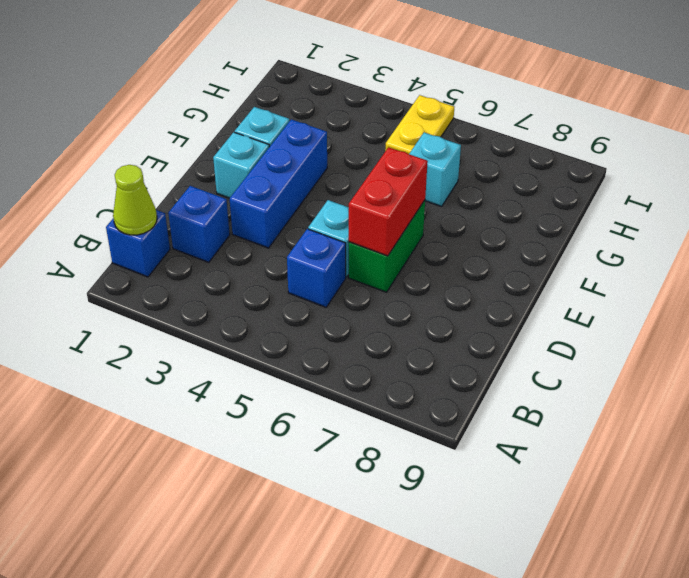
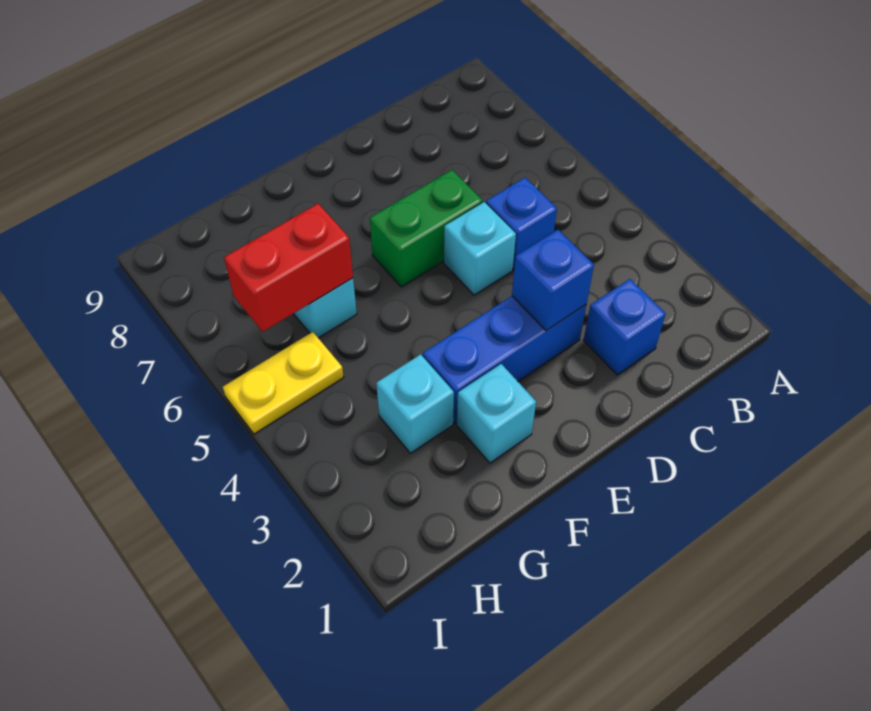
blue brick B1 level 1 -> blue brick D3 level 2
lime cone B1 level 2 -> none
red brick D6:E6 level 2 -> red brick G6:H6 level 2
cyan brick E2 level 1 -> cyan brick G3 level 1

